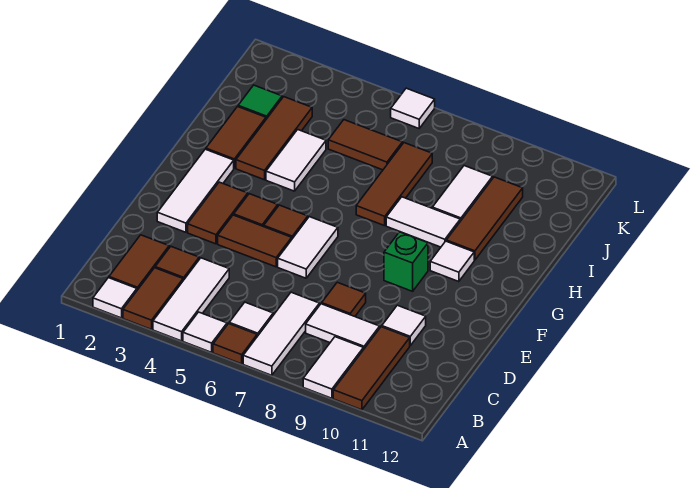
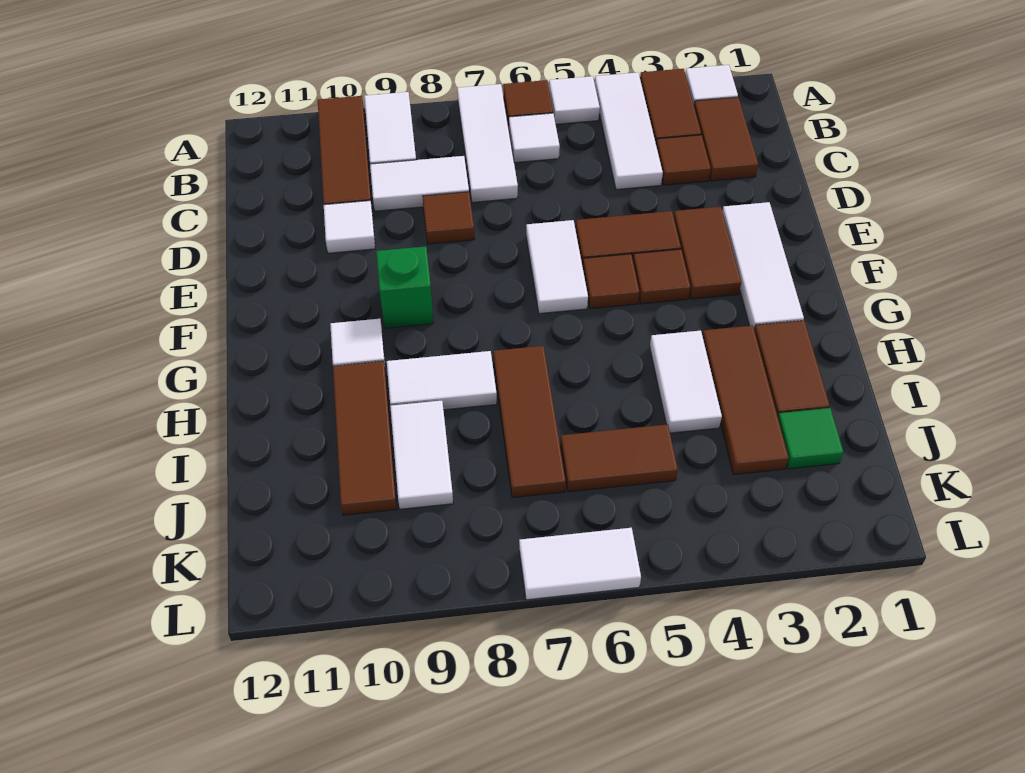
white tile L6 level 1 -> white tile L6:L7 level 1

